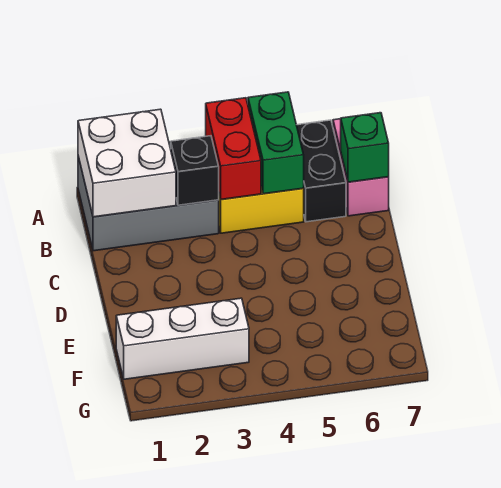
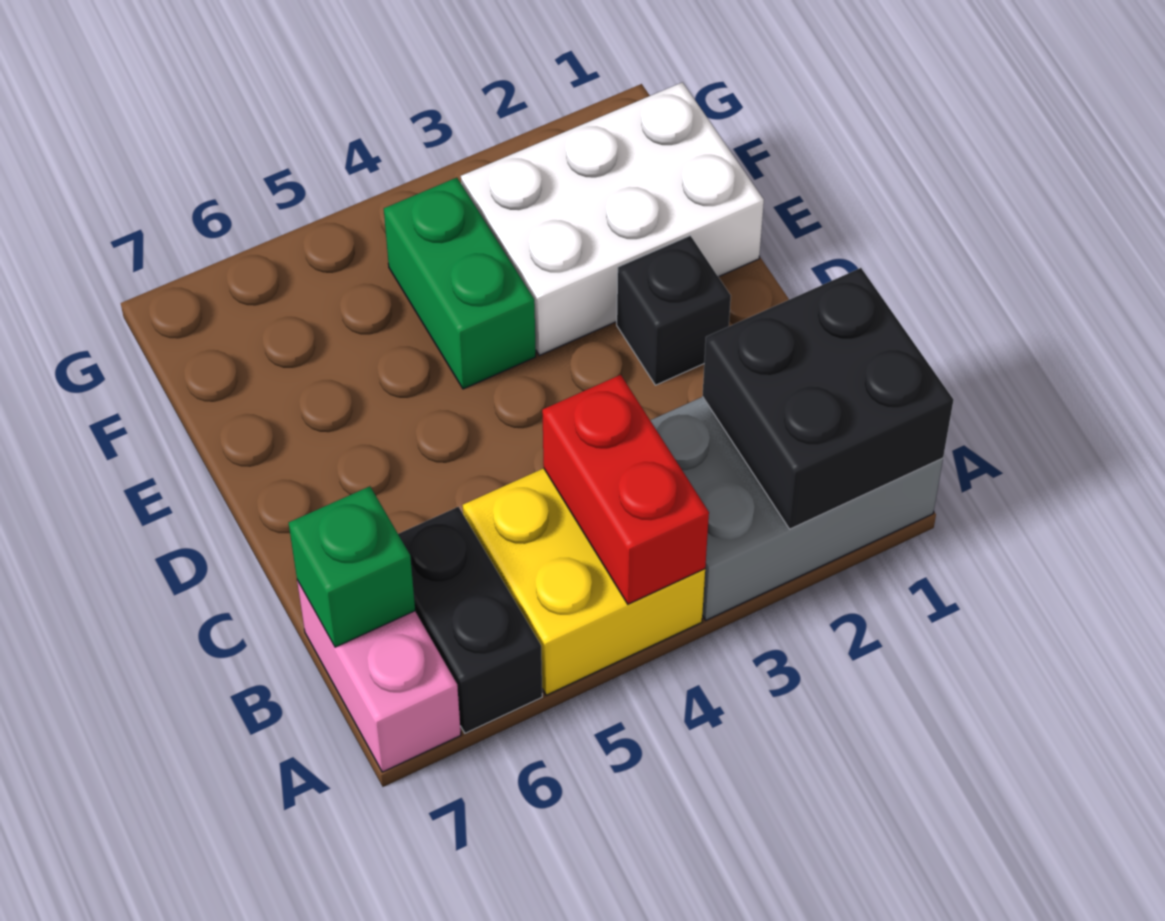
white brick A1:B2 level 2 -> black brick A1:B2 level 2
green brick A5:B5 level 2 -> green brick E4:F4 level 1
black brick B3 level 2 -> black brick D2 level 1
white brick F1:F3 level 1 -> white brick E1:F3 level 1

